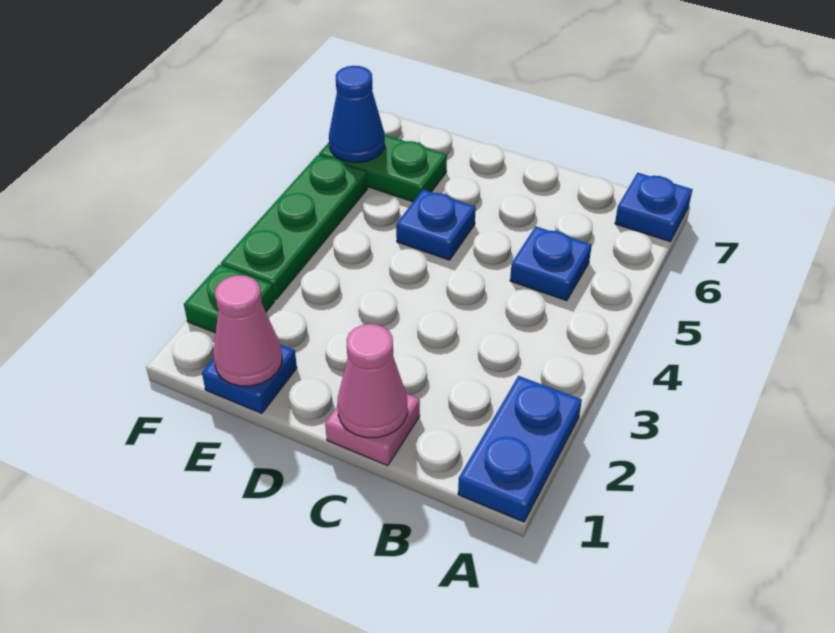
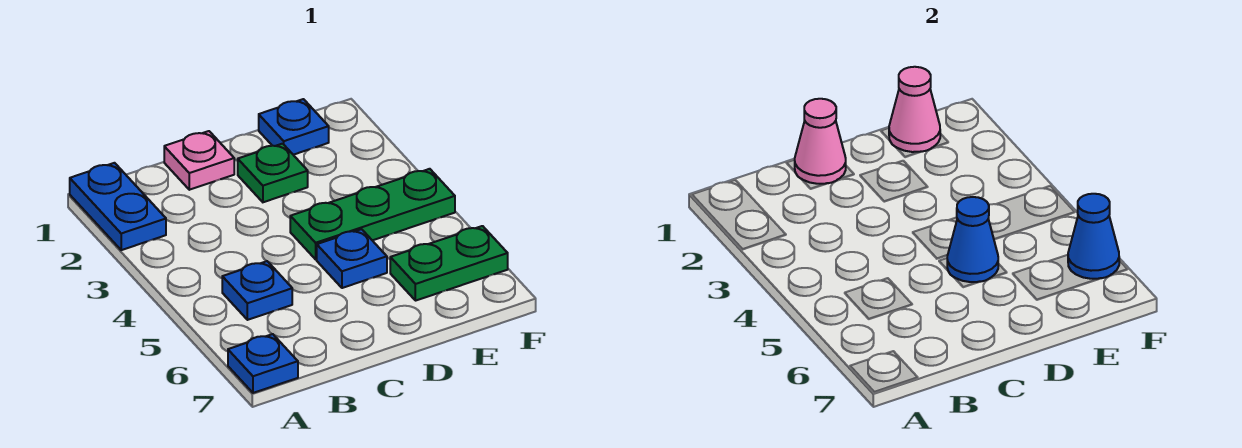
none -> blue cone D5 level 2
green plate F2 level 1 -> green plate D2 level 1
green plate F3:F5 level 1 -> green plate D4:F4 level 1

